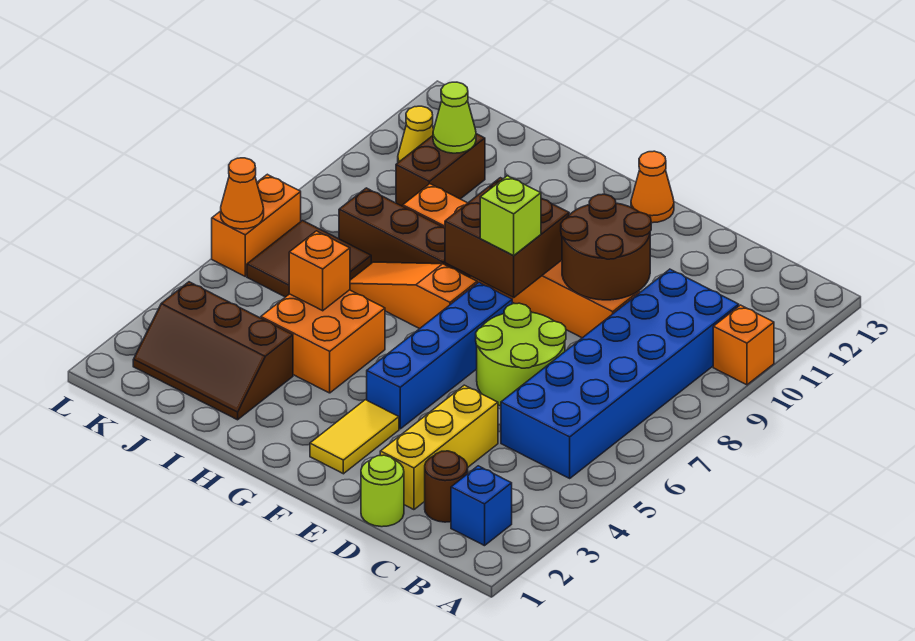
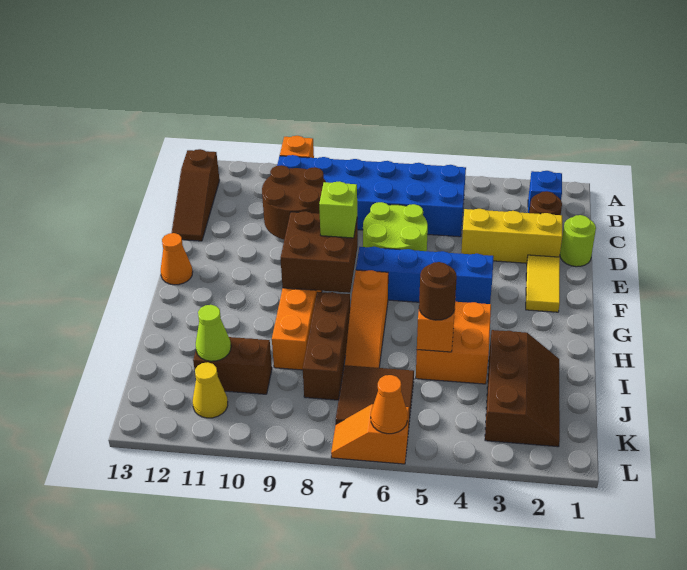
none -> brown slope B13:D13 level 1 top B
yellow tile F2:F3 level 1 -> yellow tile E2:F2 level 1
none -> brown round brick I5 level 3
orange brick L6:L7 level 1 -> orange slope L6:L7 level 1 top 6

